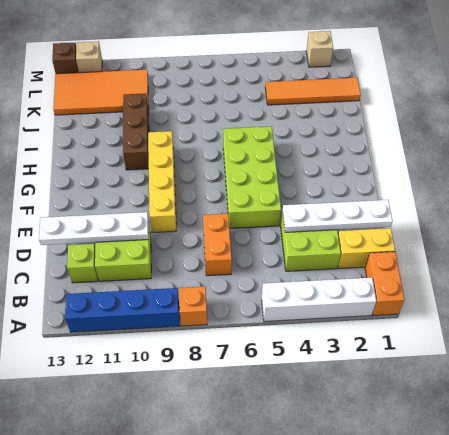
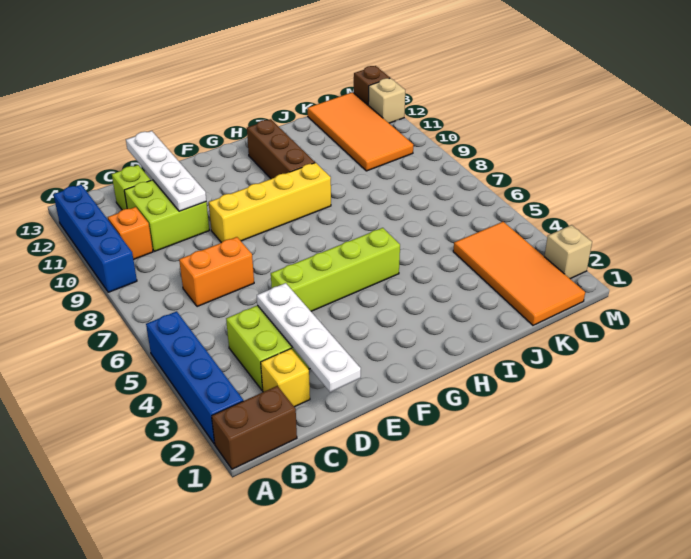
orange brick A1:B1 level 1 -> brown brick A1:B1 level 1
white brick A2:A5 level 1 -> blue brick A2:A5 level 1
orange brick A8 level 1 -> orange brick B10 level 1
yellow brick C1:C2 level 1 -> yellow brick C2 level 1
lime brick E5:H6 level 1 -> lime brick E5:H5 level 1
brown brick H10:J10 level 1 -> brown brick H10:H12 level 1
orange tile K1:K4 level 1 -> orange tile K1:L4 level 1

